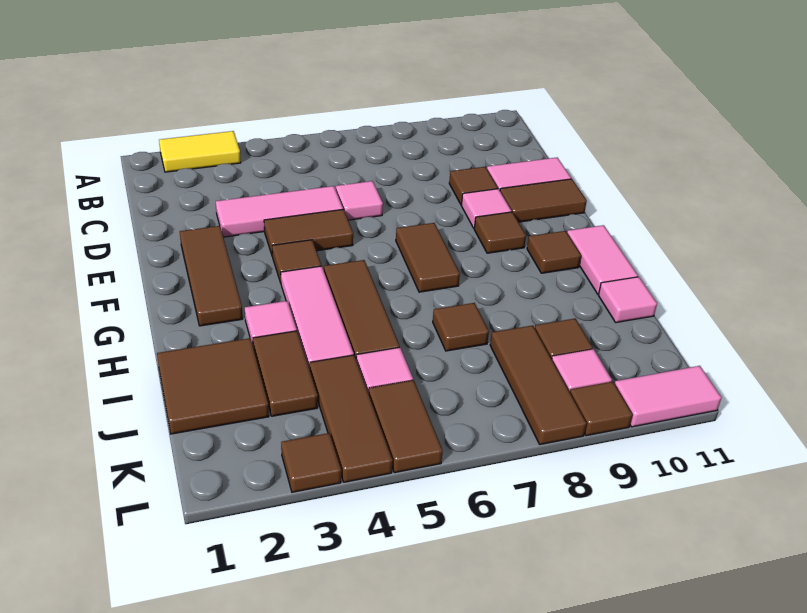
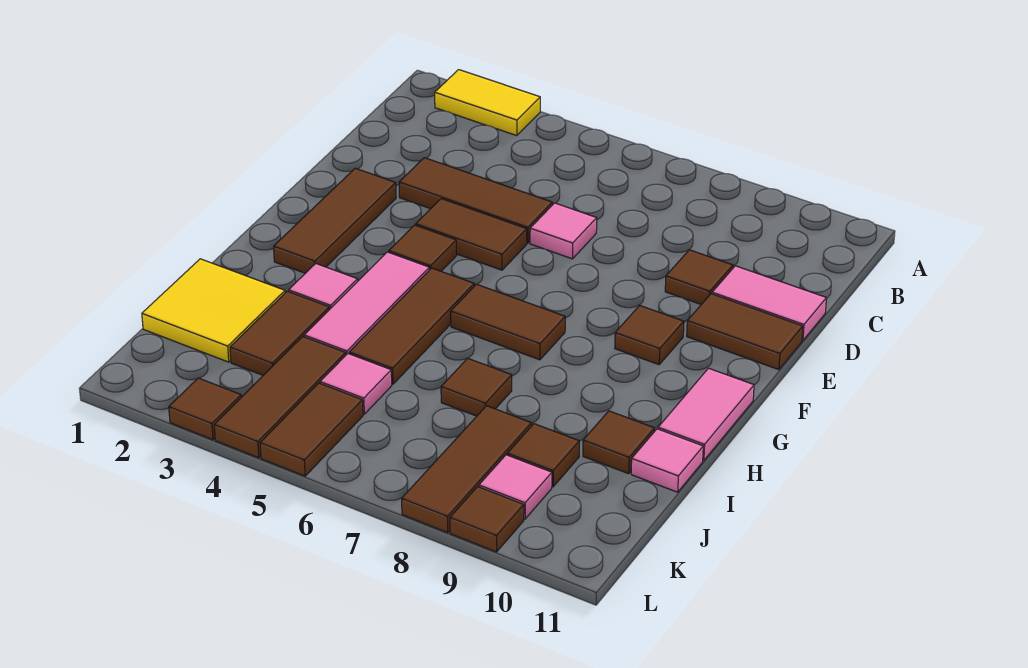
pink tile D3:D5 level 1 -> brown tile D3:D5 level 1
pink tile E9 level 1 -> none
brown tile F7:G7 level 1 -> brown tile G6:G7 level 1
brown tile G10 level 1 -> brown tile I10 level 1
brown tile I1:J2 level 1 -> yellow tile I1:J2 level 1
pink tile L10:L11 level 1 -> none

